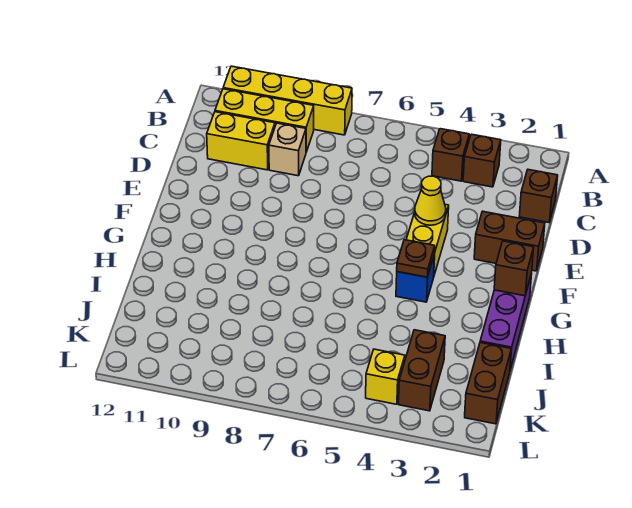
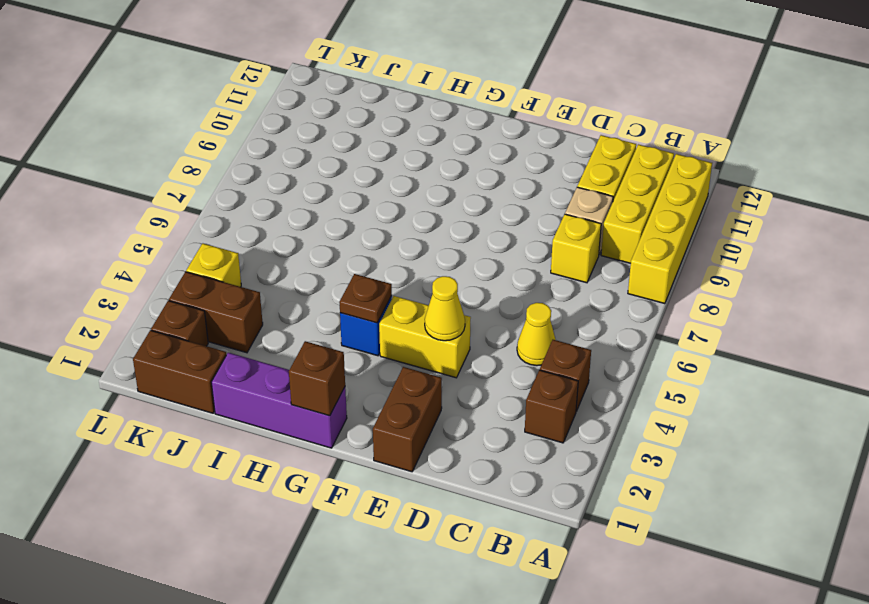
brown brick C1 level 1 -> brown brick K2 level 1
none -> yellow cone C5 level 1
none -> yellow brick C8 level 1

